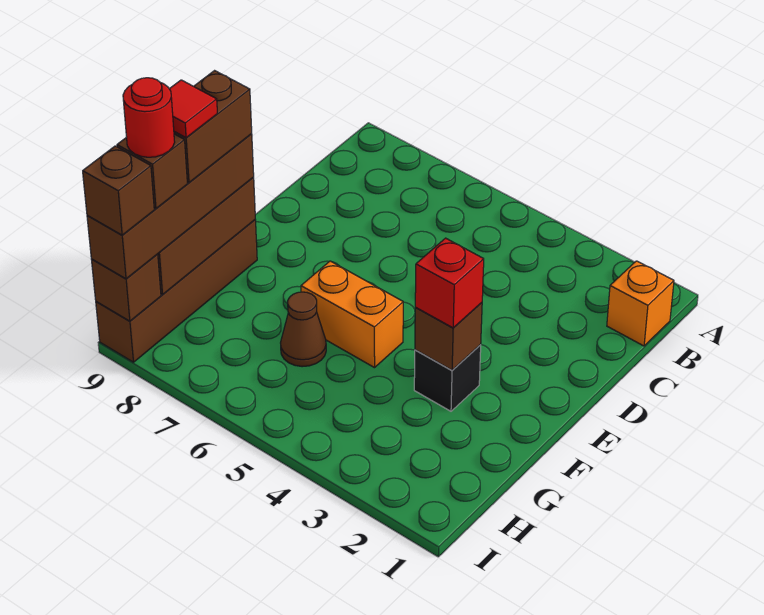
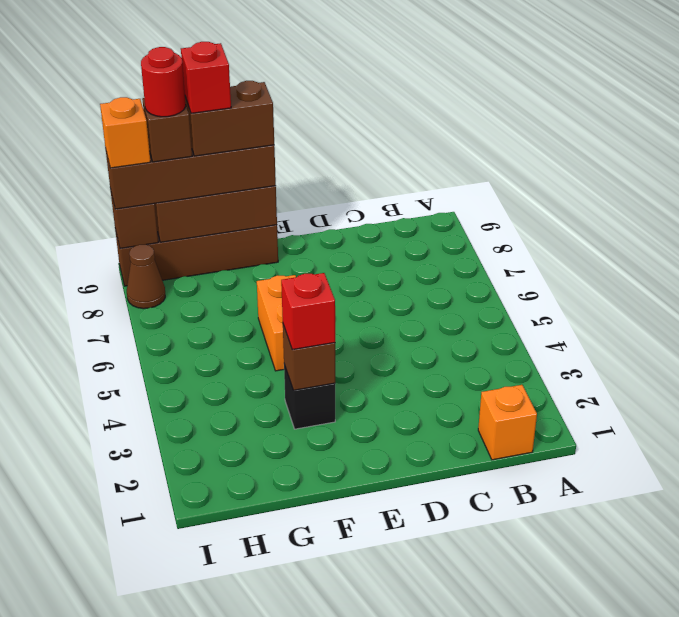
brown cone G6 level 1 -> brown cone I8 level 1
red tile G9 level 5 -> red brick G9 level 5
brown brick I9 level 4 -> orange brick I9 level 4

